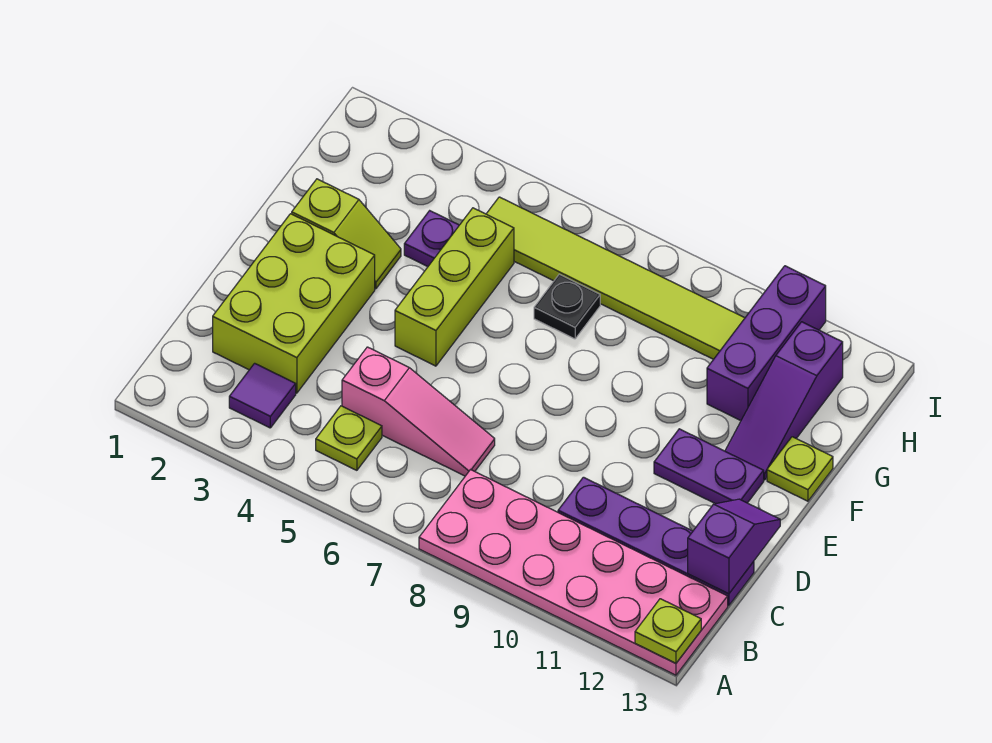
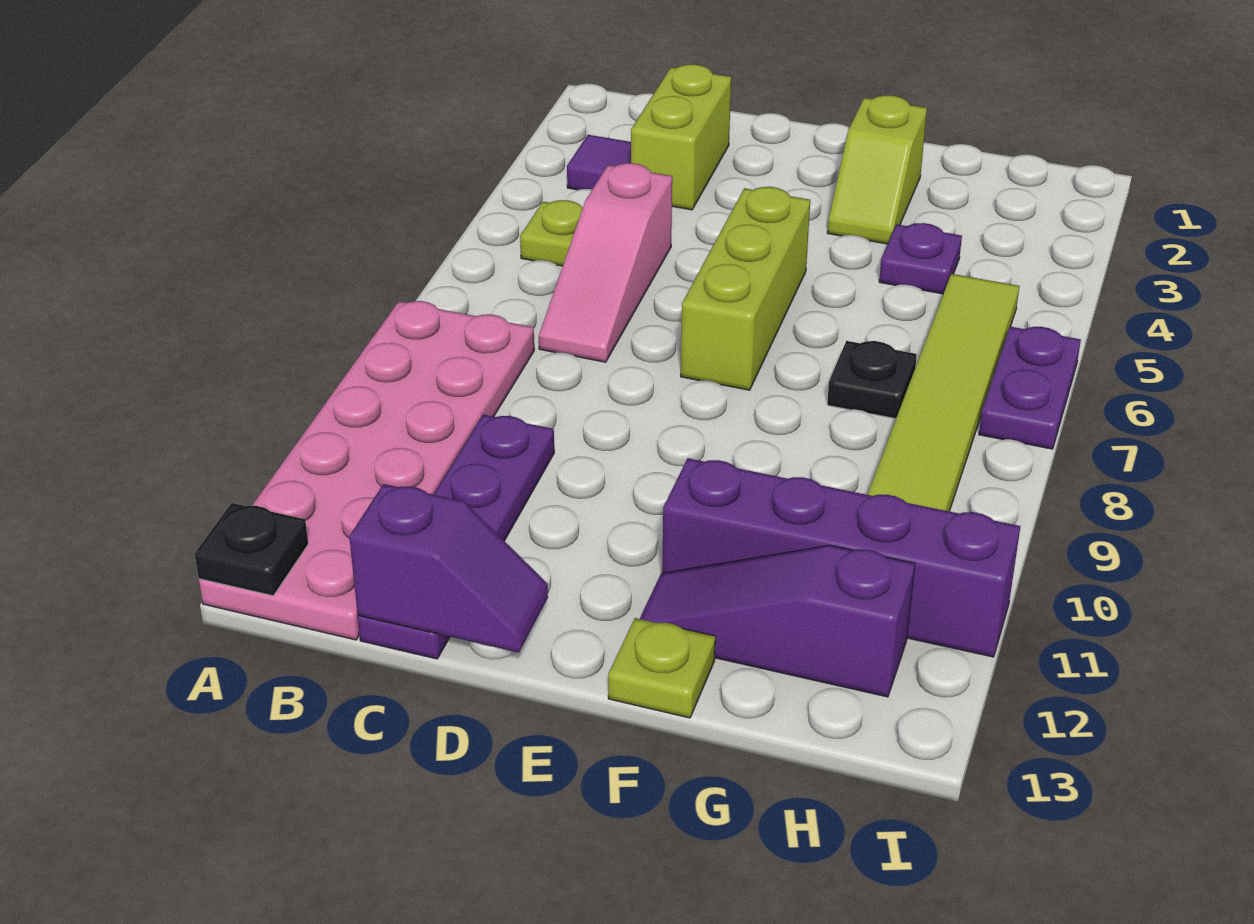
lime plate A13 level 2 -> black plate A13 level 2
lime brick C2:E3 level 1 -> lime brick C2:C3 level 1
lime brick E5:G5 level 1 -> lime brick E5:E7 level 1
purple plate E11:E12 level 1 -> purple plate I6:I7 level 1
purple brick G11:I11 level 1 -> purple brick F11:I11 level 1

